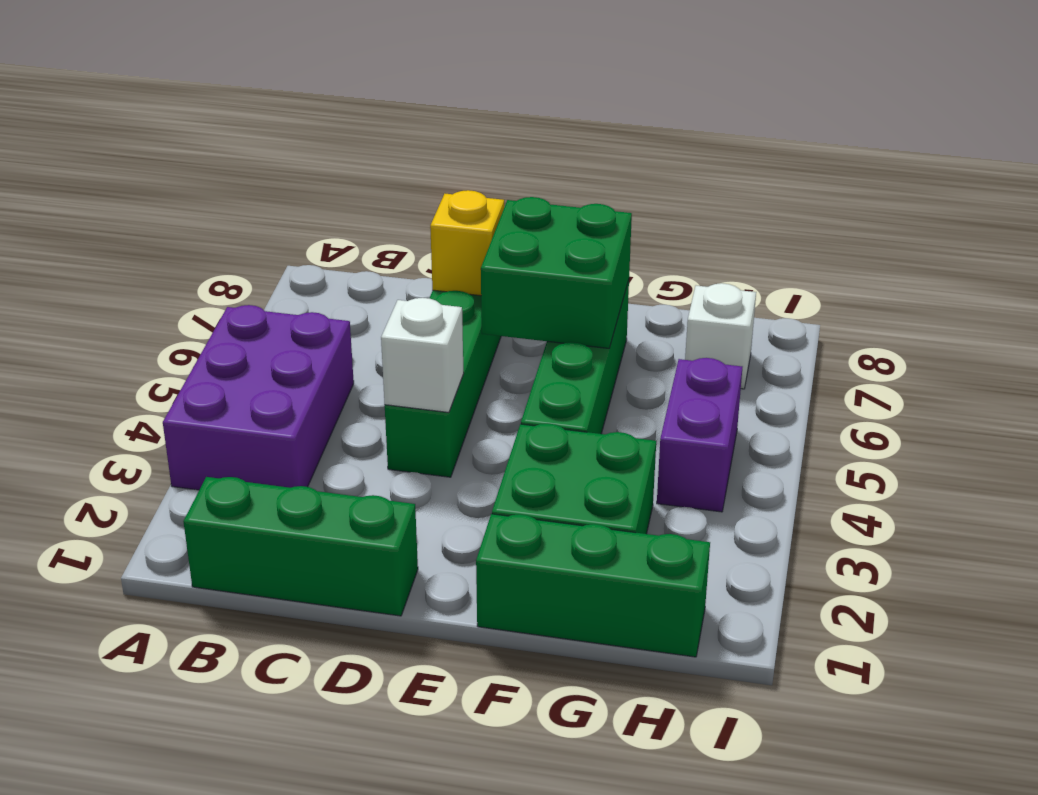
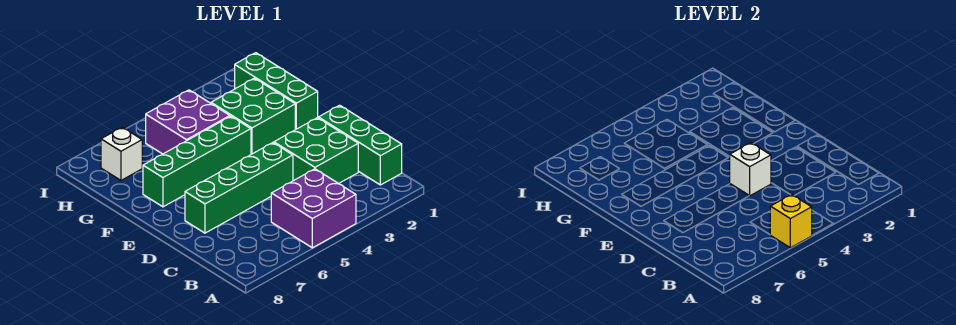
purple brick A3:B5 level 1 -> purple brick A4:B5 level 1
yellow brick D7 level 2 -> yellow brick A5 level 2
green brick E6:F7 level 2 -> green brick C2:D3 level 1
purple brick H4:H5 level 1 -> purple brick G4:H5 level 1

